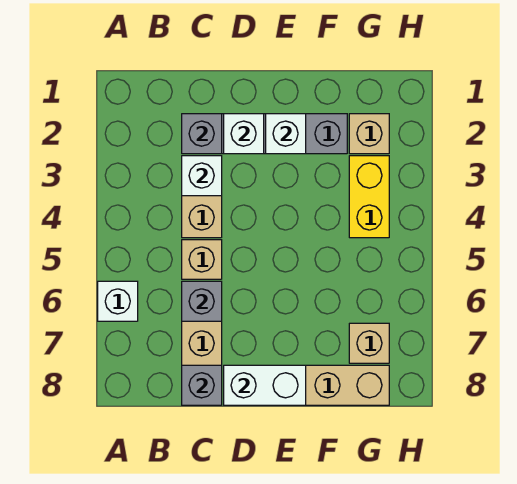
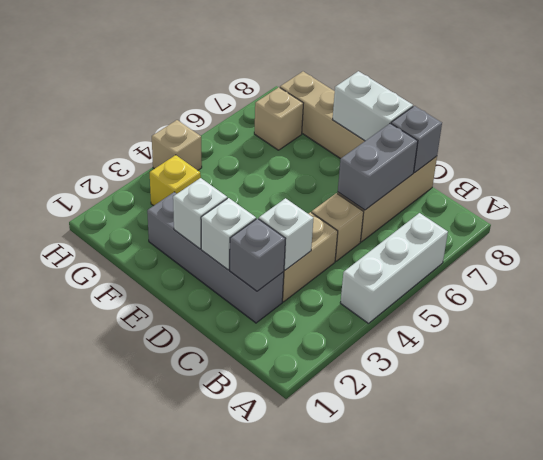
white brick A6 level 1 -> white brick A4:A6 level 1
grey brick C6 level 2 -> grey brick C6:C7 level 2
tan brick G2 level 1 -> tan brick H4 level 1
yellow brick G3:G4 level 1 -> yellow brick G3 level 1

